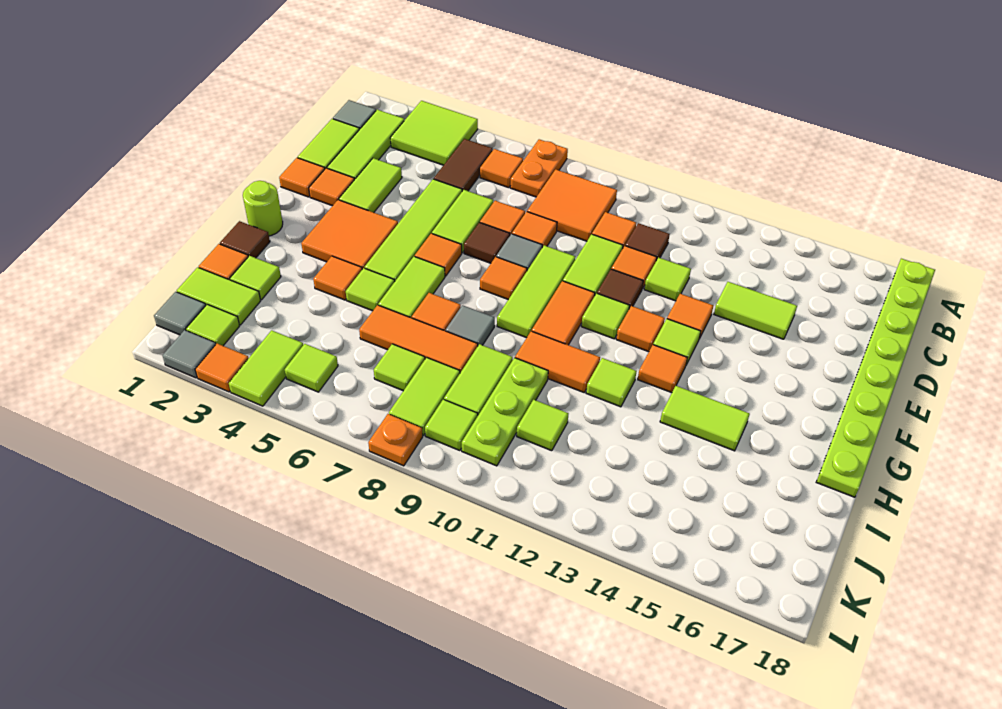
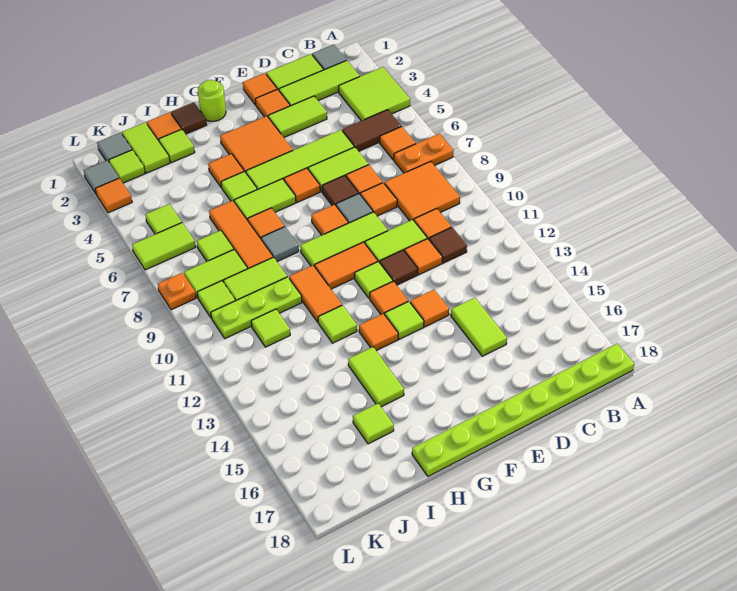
lime tile D12 level 1 -> lime tile I16 level 1
lime tile K4:L4 level 1 -> lime tile K6:L6 level 1

